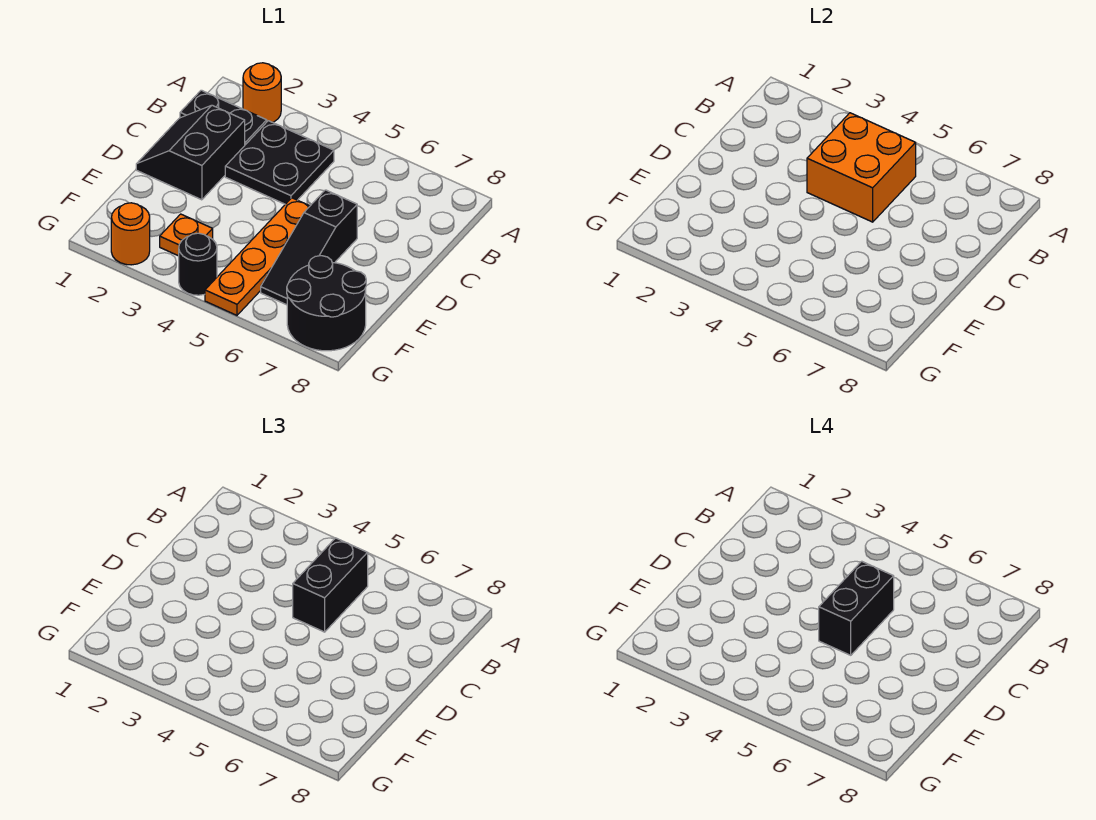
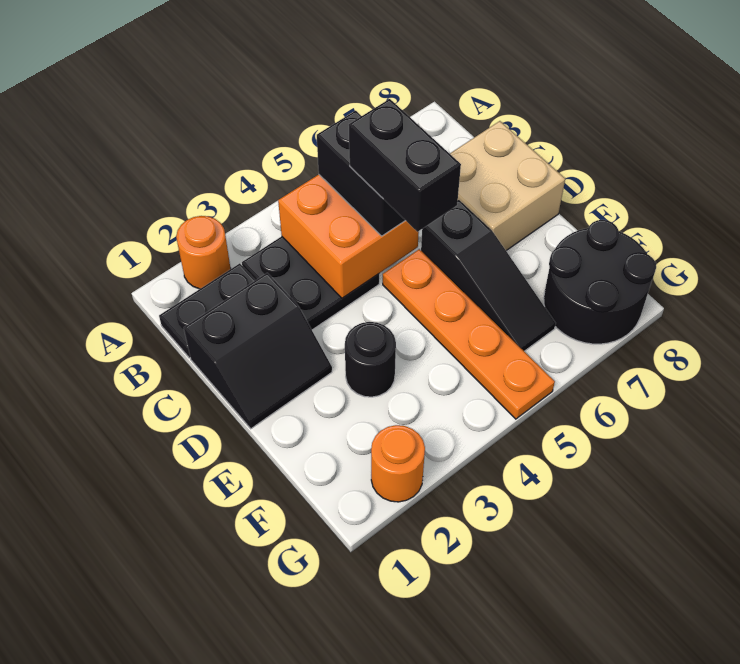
black slope C1:D2 level 1 top 2 -> black slope C1:D2 level 1 top C
none -> tan brick C7:D8 level 1
orange plate F3 level 1 -> none
black round brick G4 level 1 -> black round brick E3 level 1

